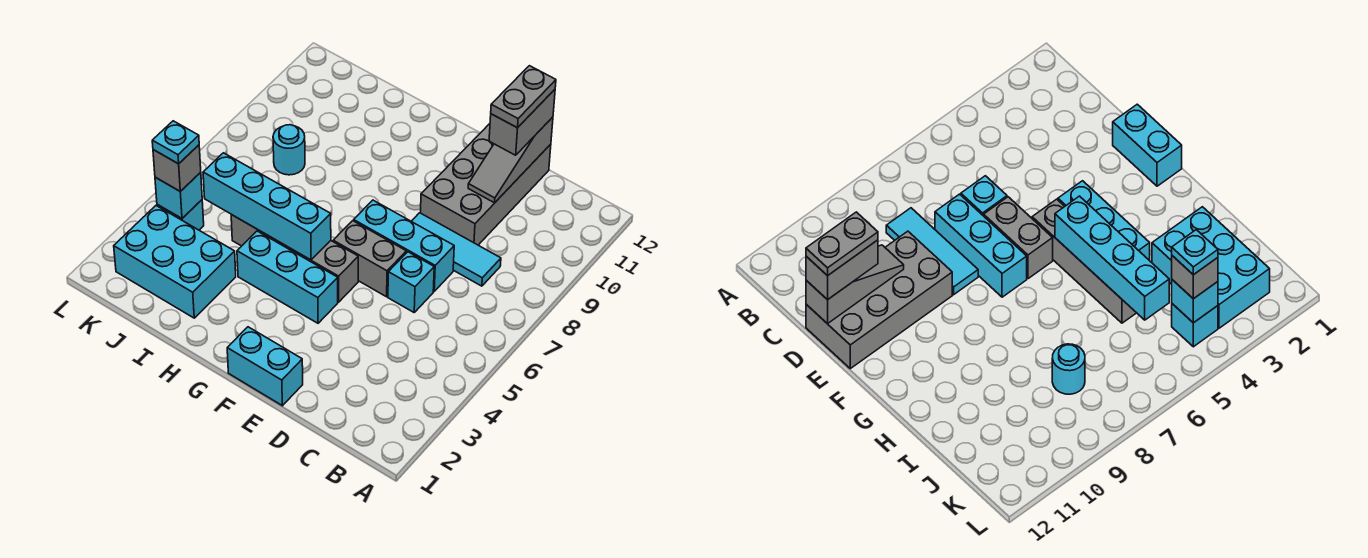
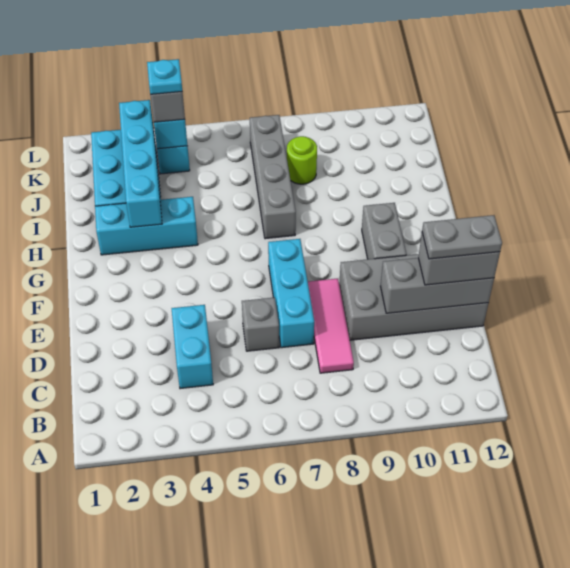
cyan tile C8:E8 level 1 -> pink tile C8:E8 level 1
cyan brick D6 level 1 -> grey brick D6 level 1
grey slope D10:D12 level 2 top 12 -> grey brick D10:D12 level 2
cyan brick E1:F1 level 1 -> cyan brick C4:D4 level 1
grey brick E6:F6 level 1 -> grey brick F10:G10 level 1
cyan brick F4:H4 level 1 -> cyan brick H2:H4 level 1
grey brick F5:I5 level 1 -> grey brick H7:K7 level 1
cyan brick G5:J5 level 2 -> cyan brick H3:K3 level 2
cyan round brick J8 level 1 -> lime round brick J8 level 1

